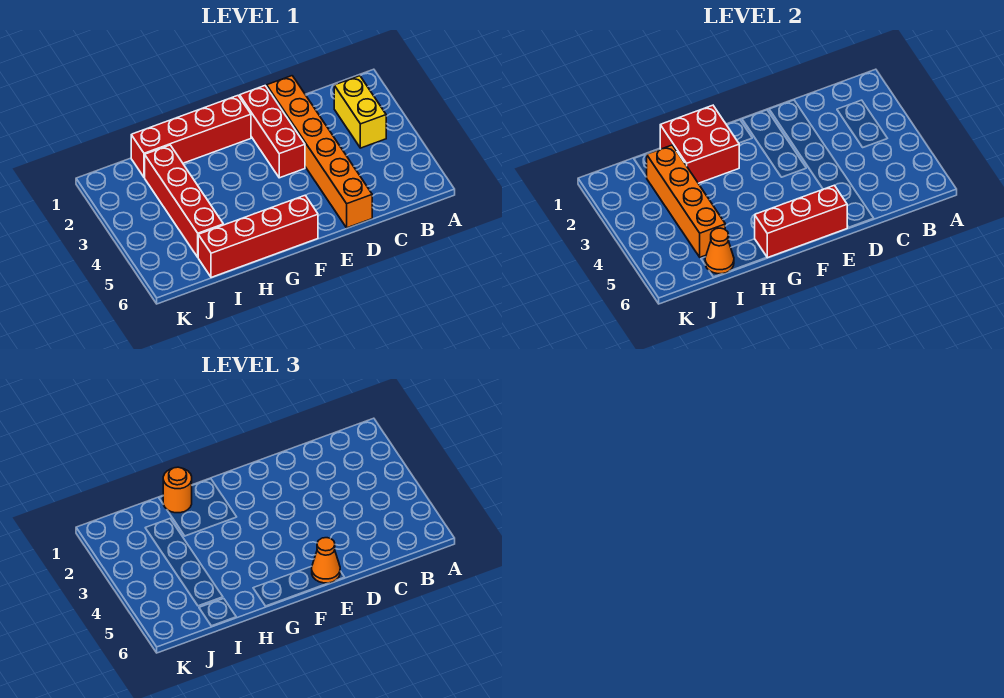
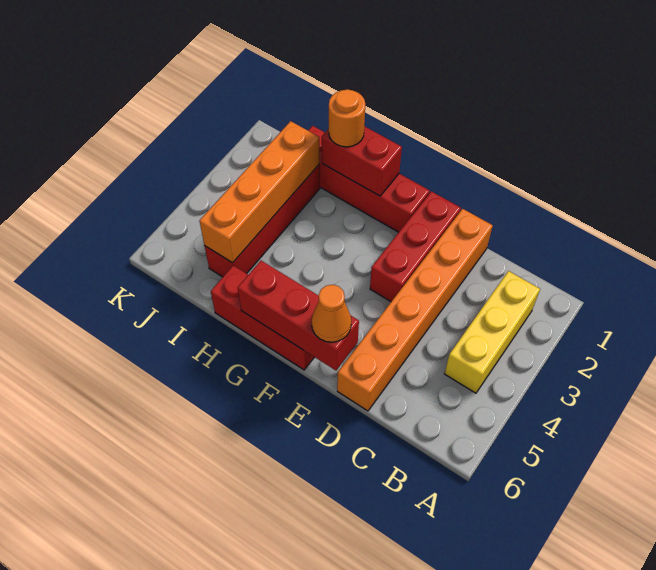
yellow brick B2:B3 level 1 -> yellow brick B2:B4 level 1
red brick F6:I6 level 1 -> red brick F6:H6 level 1
red brick G1:H2 level 2 -> red brick G1:H1 level 2
orange cone I6 level 2 -> none

